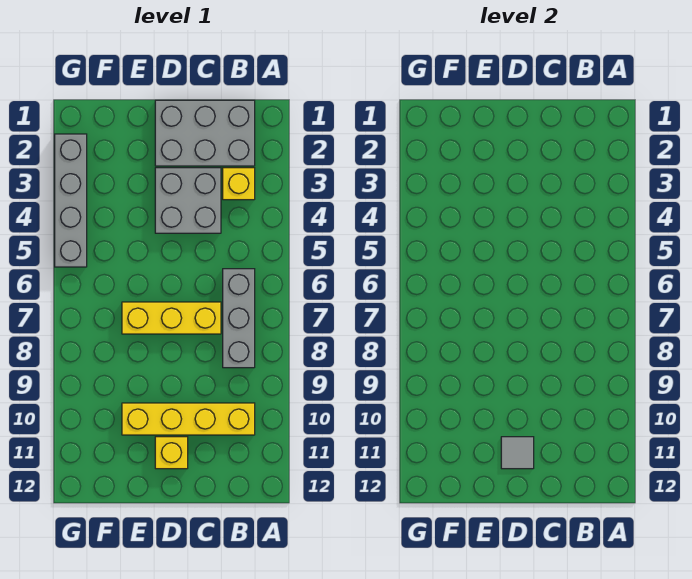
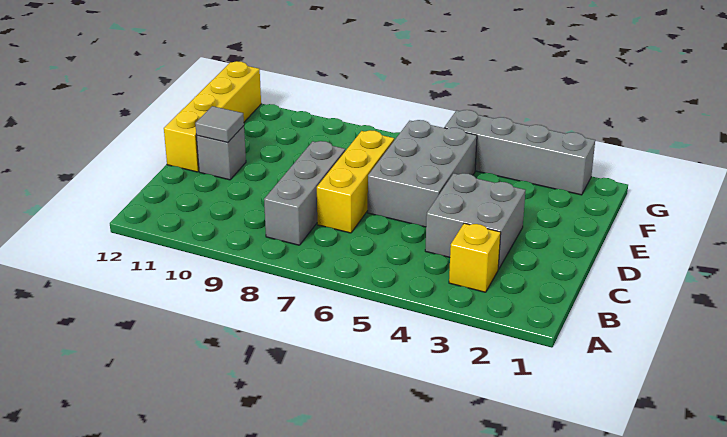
grey brick B1:D2 level 1 -> grey brick D5:F6 level 1
grey brick B6:B8 level 1 -> grey brick B8:D8 level 1
yellow brick B10:E10 level 1 -> yellow brick D12:G12 level 1
yellow brick D11 level 1 -> grey brick D11 level 1

